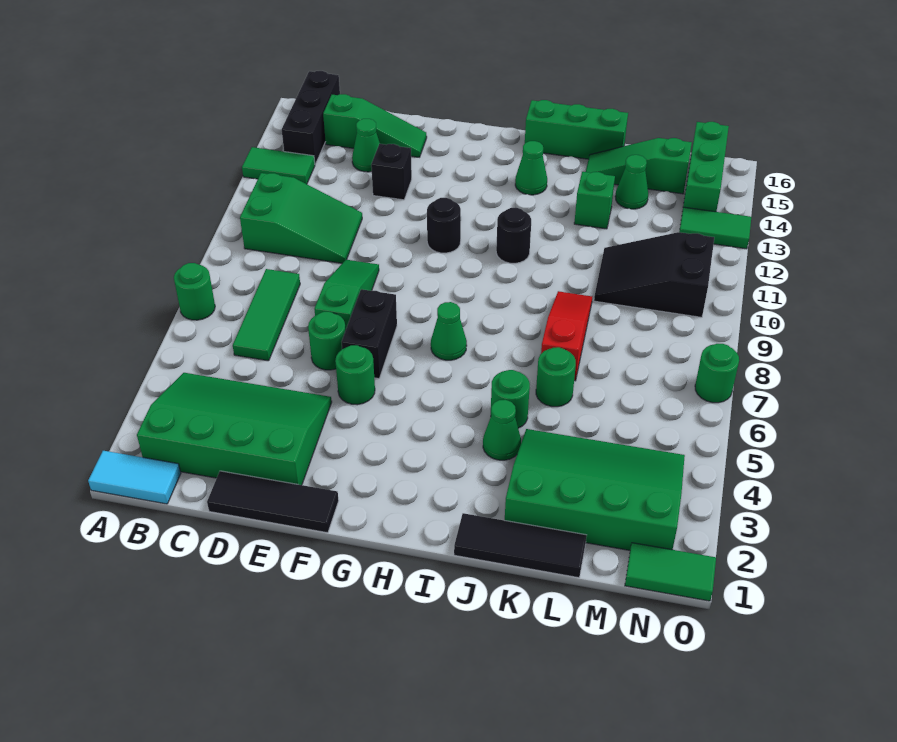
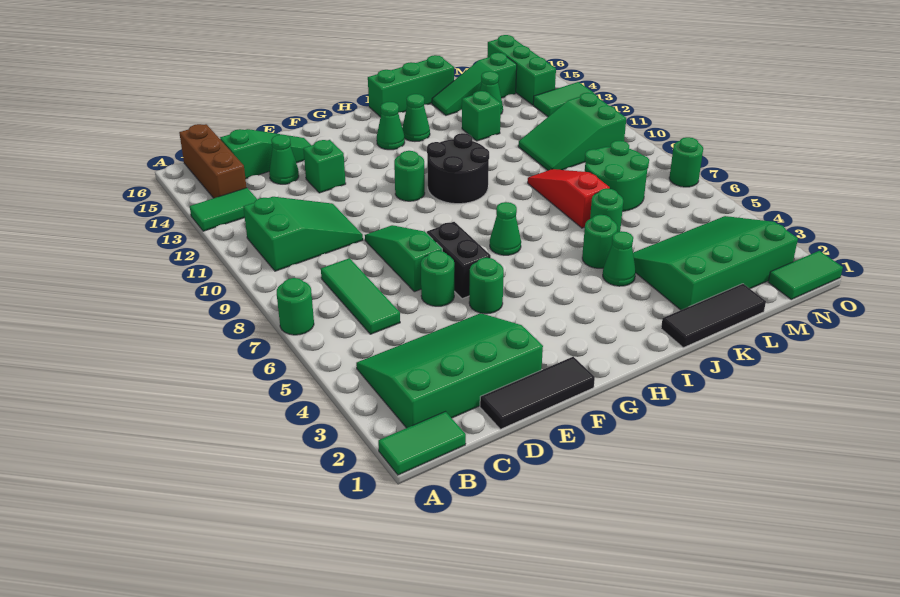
cyan tile A1:B1 level 1 -> green tile A1:B1 level 1
black brick B14:B16 level 1 -> brown brick B14:B16 level 1
black brick E13 level 1 -> green brick E13 level 1
black round brick G11 level 1 -> green round brick G11 level 1
none -> green cone H14 level 1
black round brick I11 level 1 -> black round brick H10:I11 level 1
none -> green round brick L7:M8 level 1
black slope L10:N11 level 1 top N -> green slope L10:N11 level 1 top N

